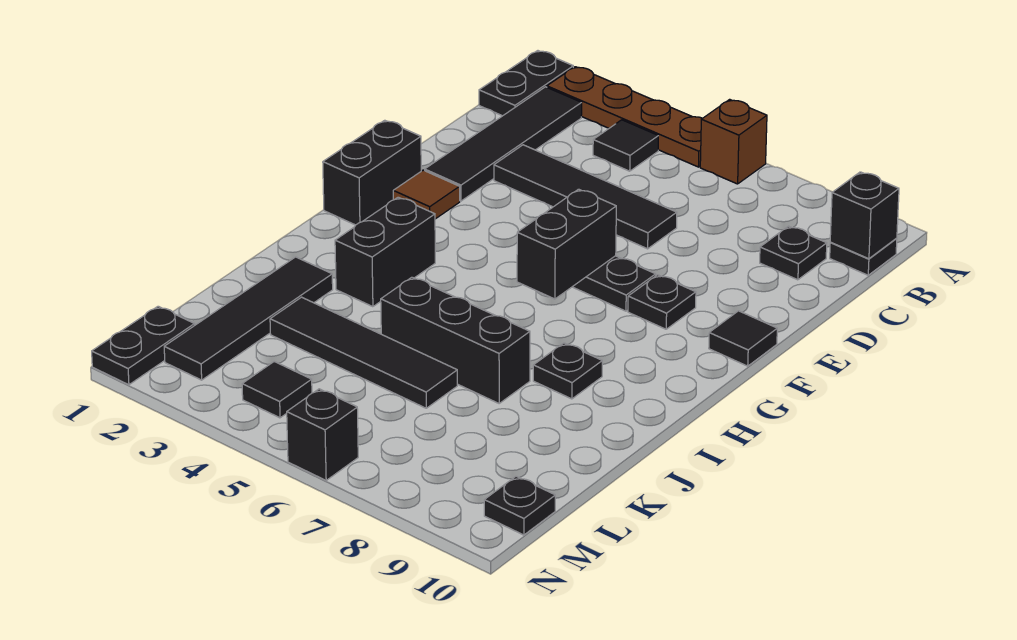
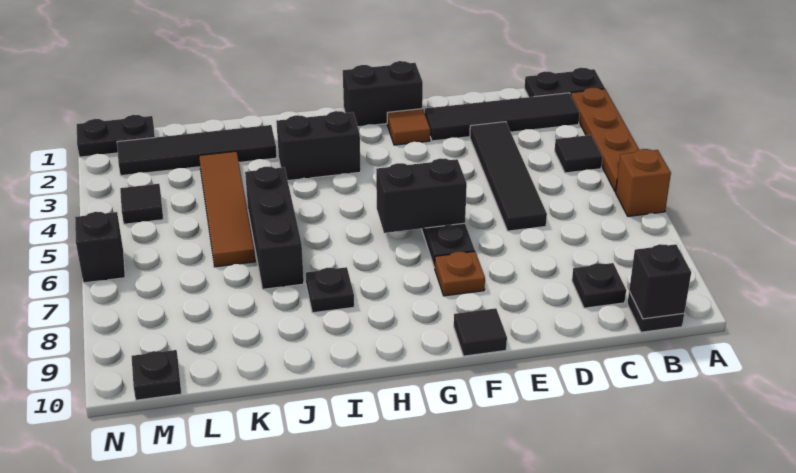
black plate F8 level 1 -> brown plate F8 level 1
black tile K3:K6 level 1 -> brown tile K3:K6 level 1

